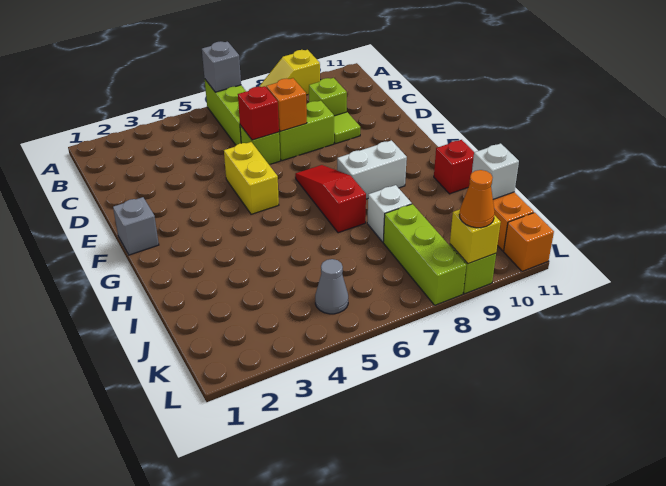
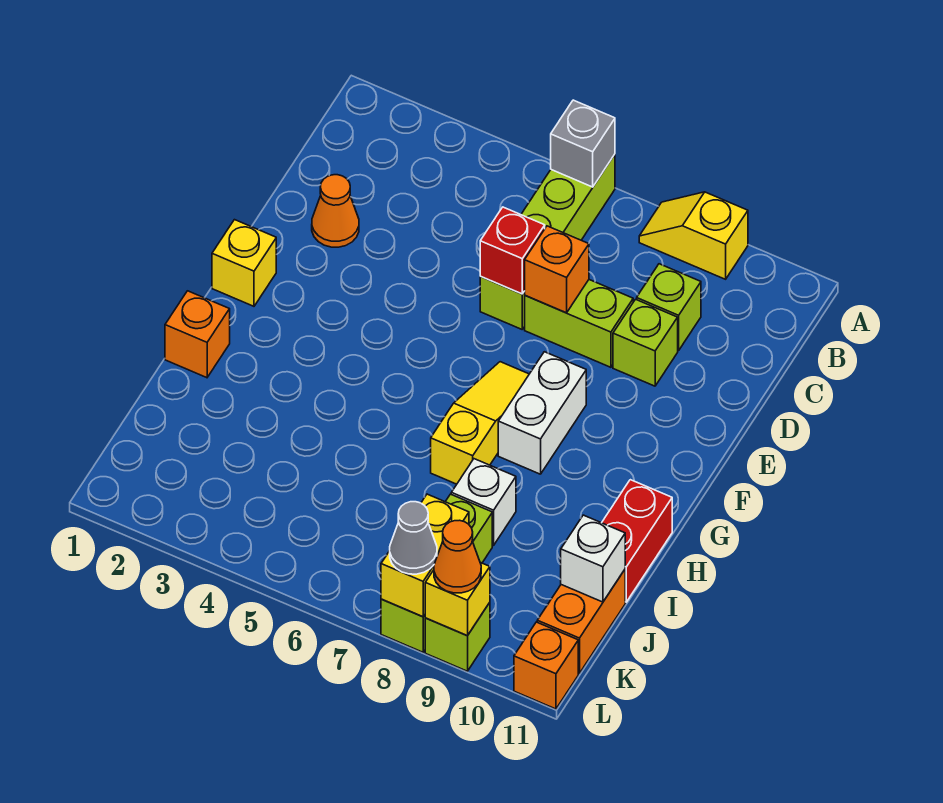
none -> orange cone D2 level 1
lime tile D9 level 1 -> lime brick D9 level 1
yellow brick E5:F5 level 1 -> yellow brick K8:L8 level 2
grey brick F1 level 1 -> yellow brick F1 level 1
red slope F7:H7 level 1 top H -> yellow slope F7:H7 level 1 top H
white brick G8:G9 level 1 -> white brick F8:G8 level 1
none -> orange brick H1 level 1
red brick H11 level 1 -> red brick H11:I11 level 1
grey cone K5 level 1 -> grey cone L8 level 3

